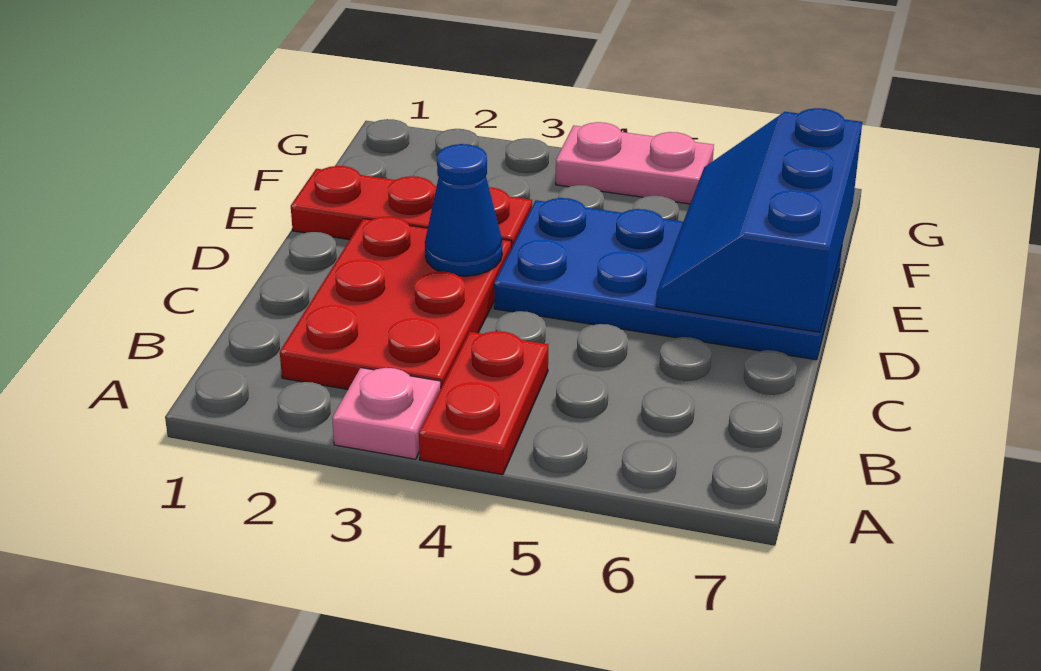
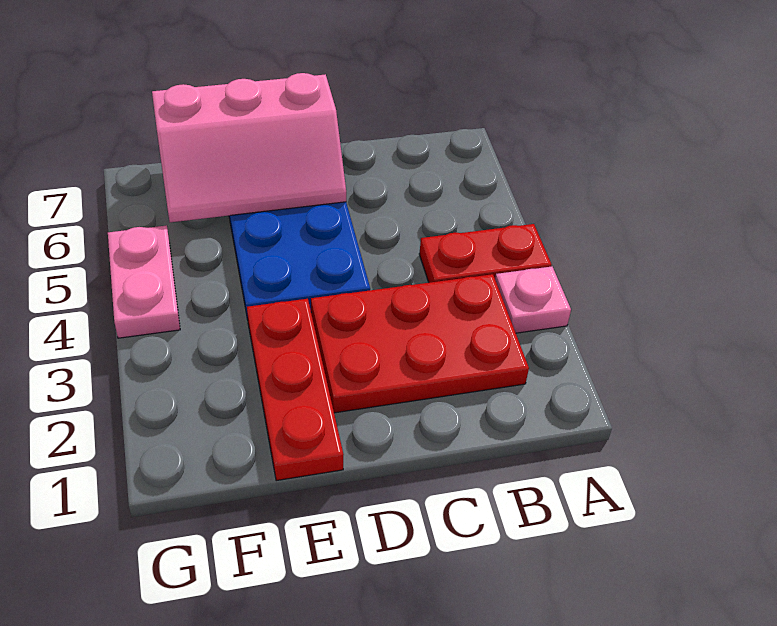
blue cone D3 level 2 -> none
blue slope D6:F7 level 2 top 7 -> pink slope D6:F7 level 2 top 7

